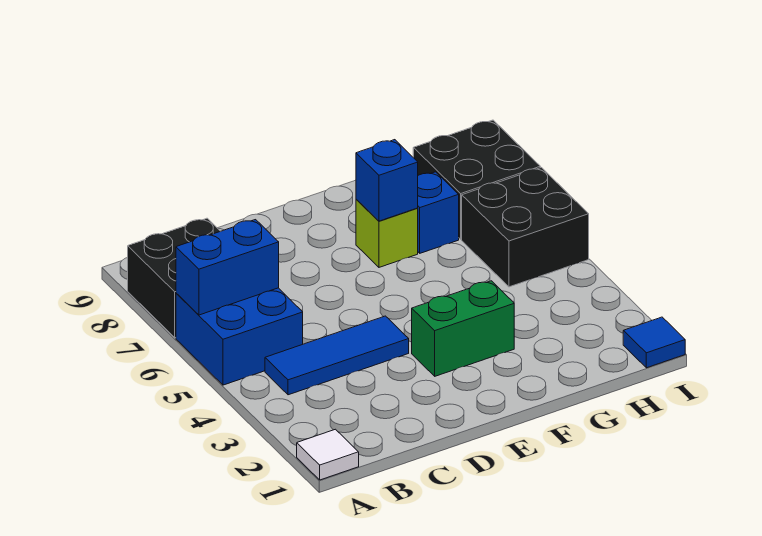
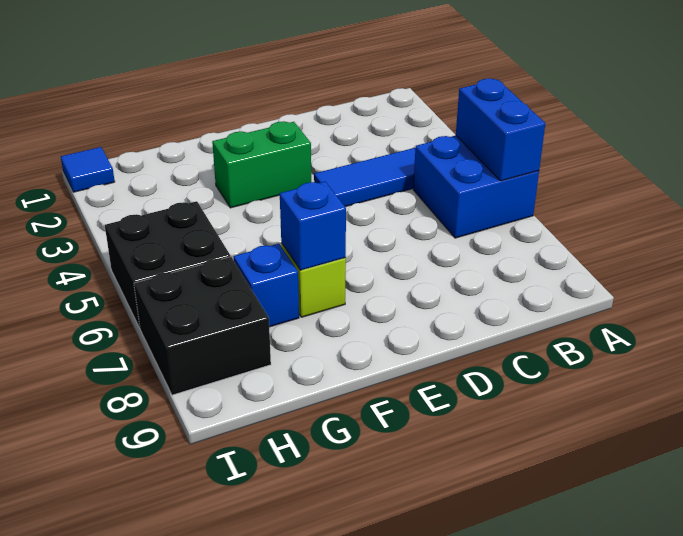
white tile A1 level 1 -> none
blue brick A6:B6 level 2 -> blue brick A5:A6 level 2
black brick A7:B8 level 1 -> none

